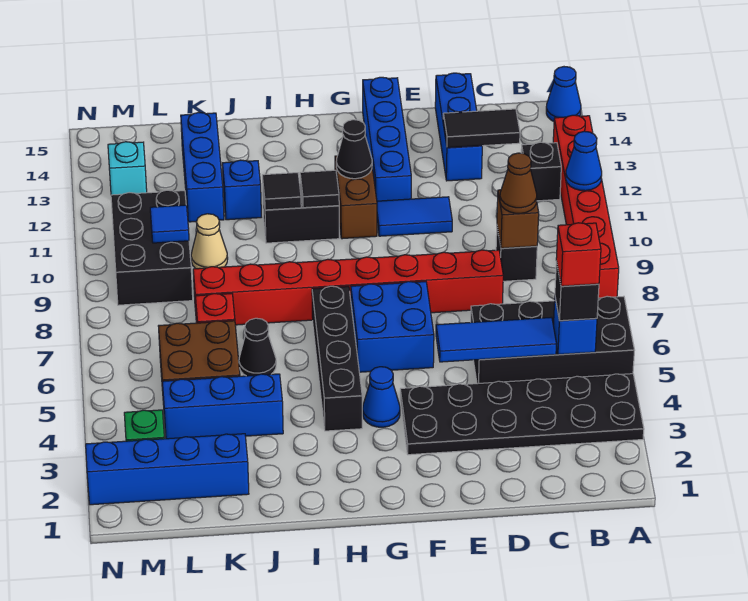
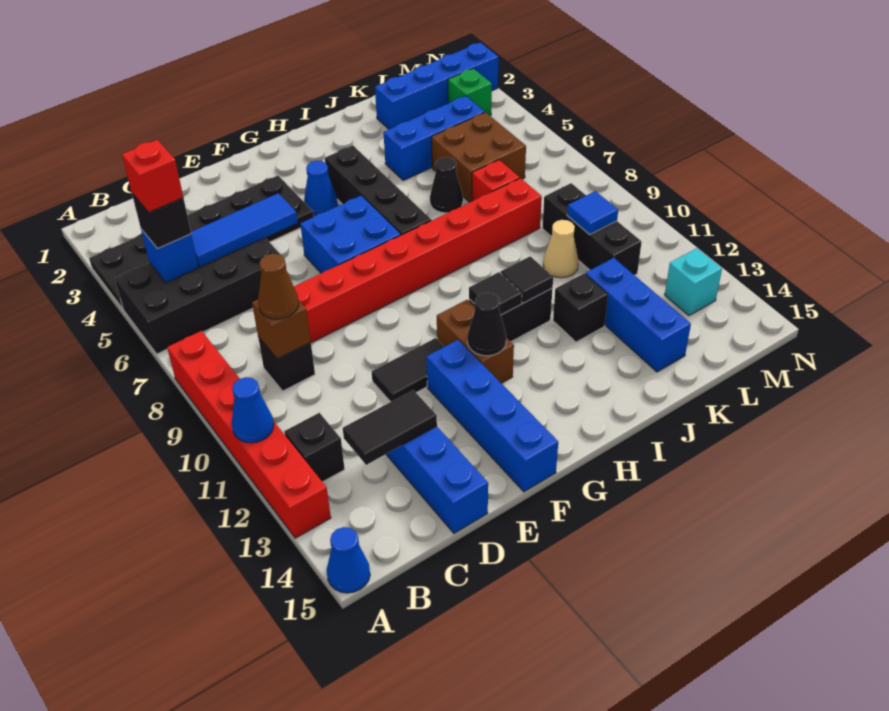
blue tile E11:F11 level 1 -> black tile E11:F11 level 1
blue brick J12 level 1 -> black brick J12 level 1
black brick L9:M11 level 1 -> black brick L9:L11 level 1

